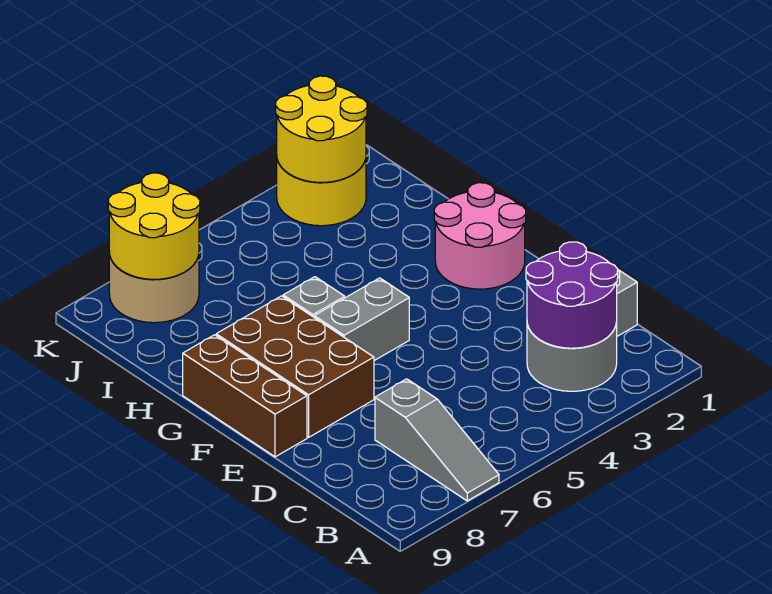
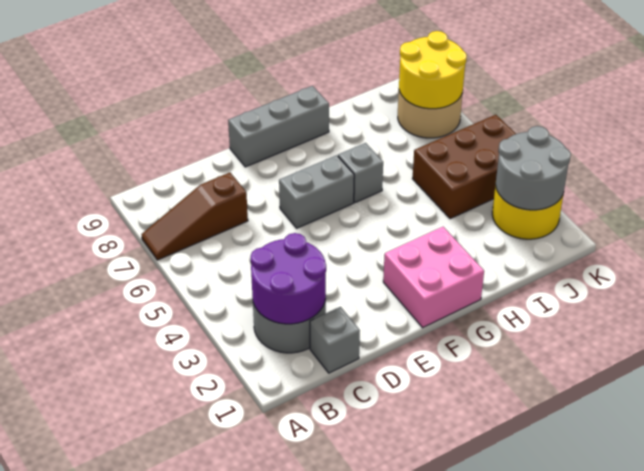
grey slope A7:C7 level 1 top C -> brown slope A7:C7 level 1 top C
brown brick E7:G8 level 1 -> brown brick I4:K5 level 1
brown brick E9:G9 level 1 -> grey brick E9:G9 level 1
pink round brick F1:G2 level 1 -> pink brick F1:G2 level 1
grey brick F5:F6 level 1 -> grey brick E6:F6 level 1
yellow round brick J2:K3 level 2 -> grey round brick J2:K3 level 2

